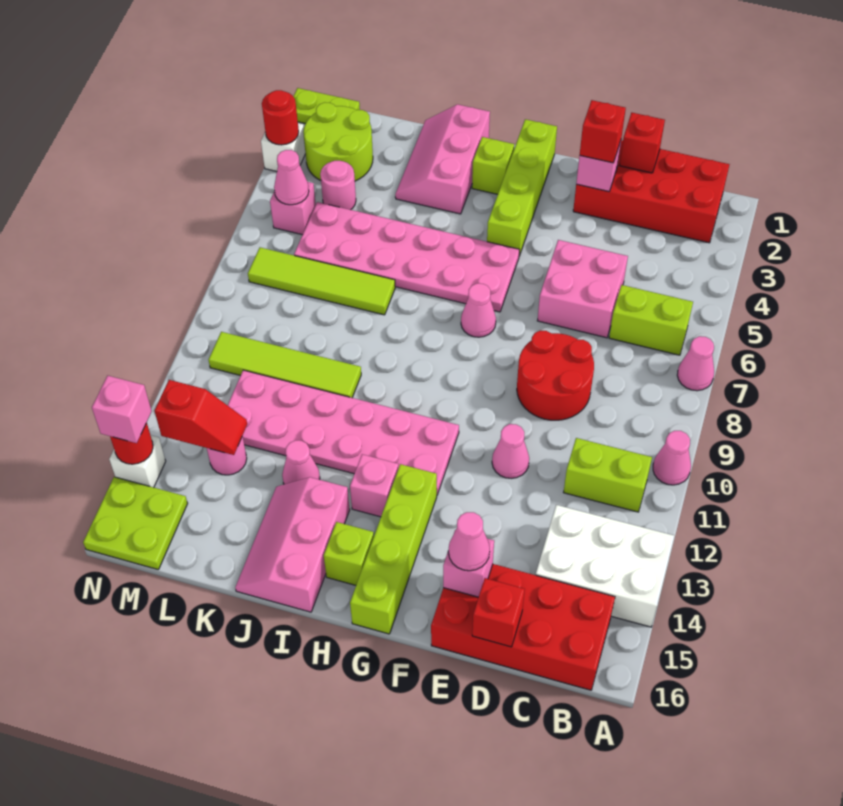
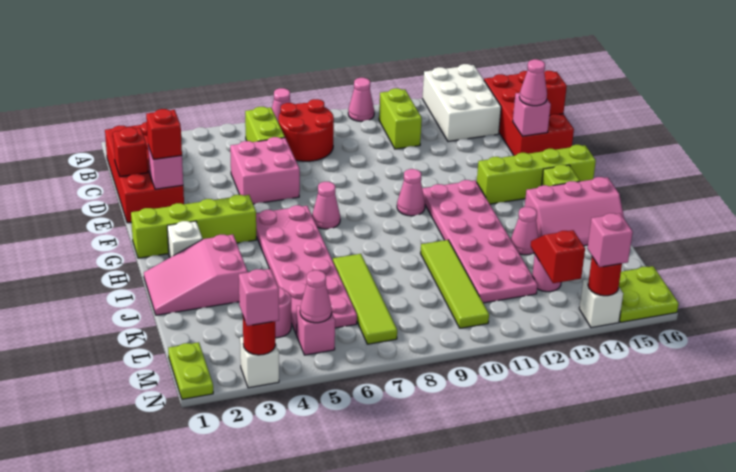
red round brick D8:E9 level 1 -> red round brick B7:C8 level 1
pink cone E11 level 1 -> pink cone G10 level 1
lime brick H2 level 1 -> white brick H2 level 1
pink brick H13 level 1 -> pink brick N3 level 3
pink slope I1:J3 level 1 top I -> pink slope I1:J3 level 1 top 3
lime round brick L2:M3 level 1 -> none

